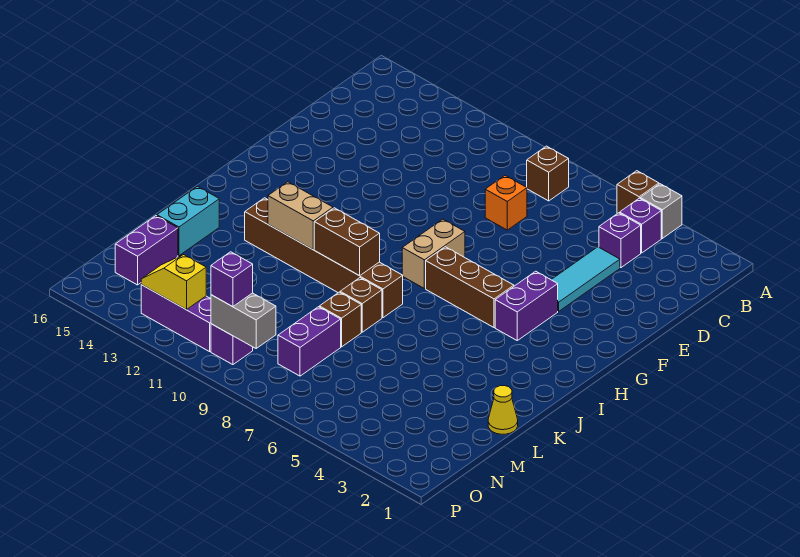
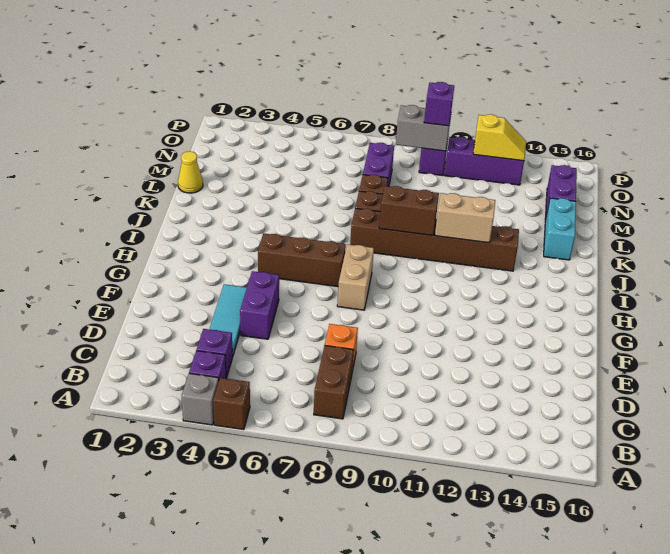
brown brick B8 level 1 -> brown brick B8:C8 level 1
purple brick G4:H4 level 1 -> purple brick E5:F5 level 1

